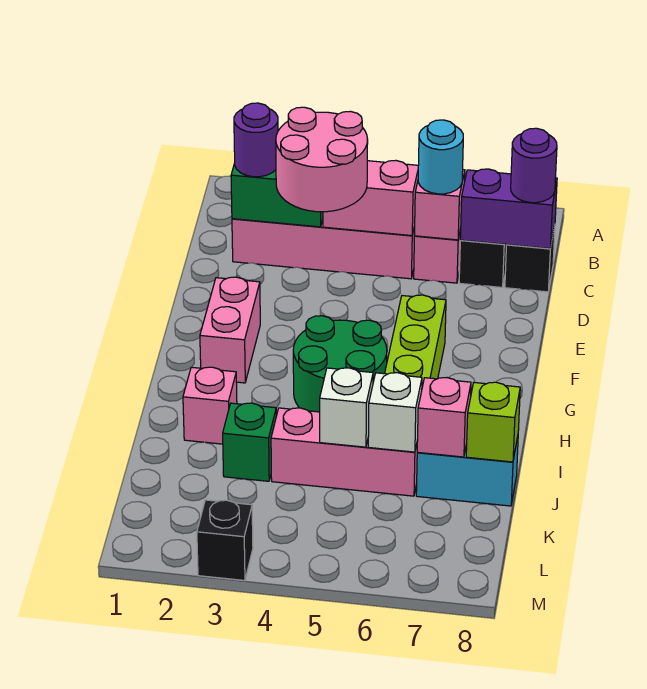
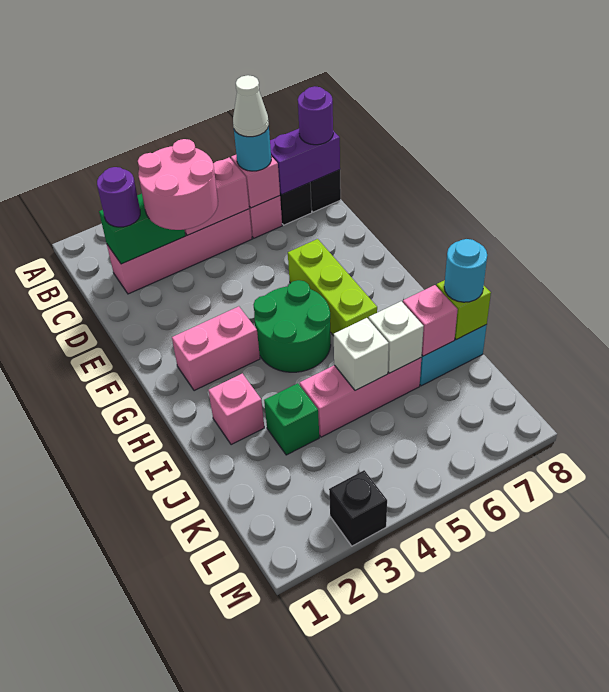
none -> white cone C6 level 4
pink brick F2:G2 level 1 -> pink brick G2:G3 level 1
none -> cyan round brick J8 level 3

